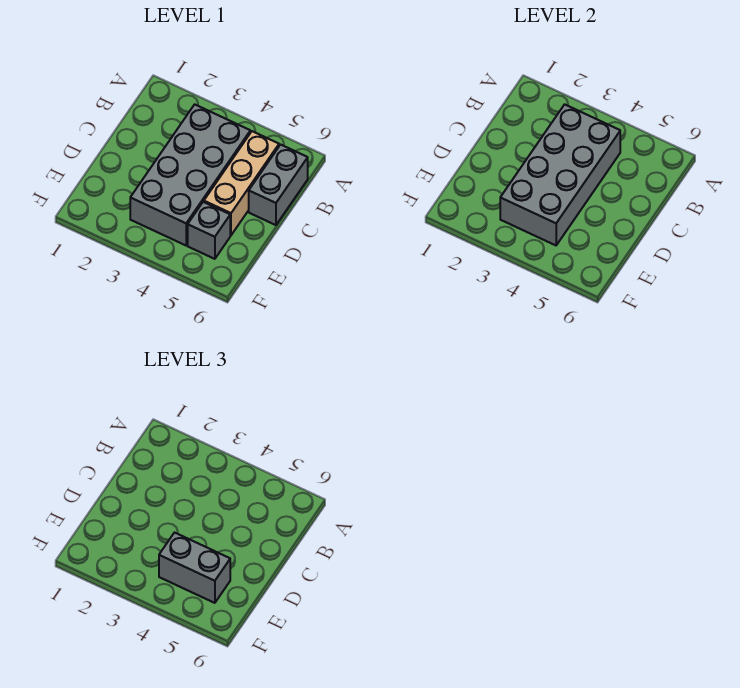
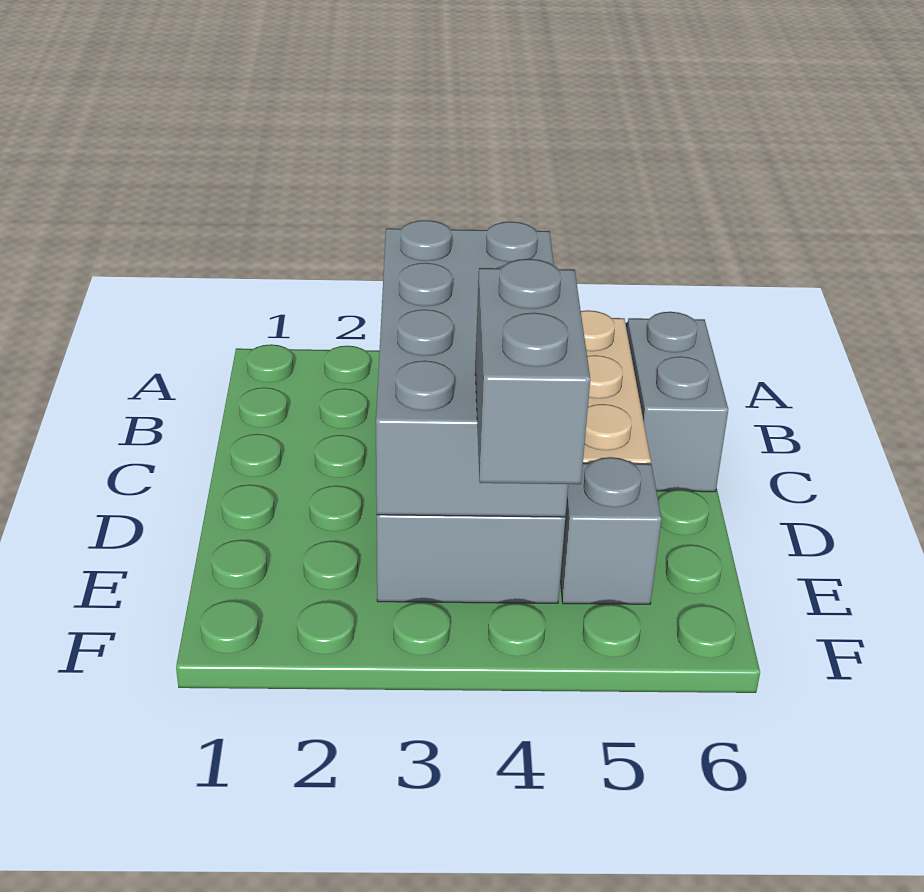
grey brick E4:E5 level 3 -> grey brick E4:F4 level 3

